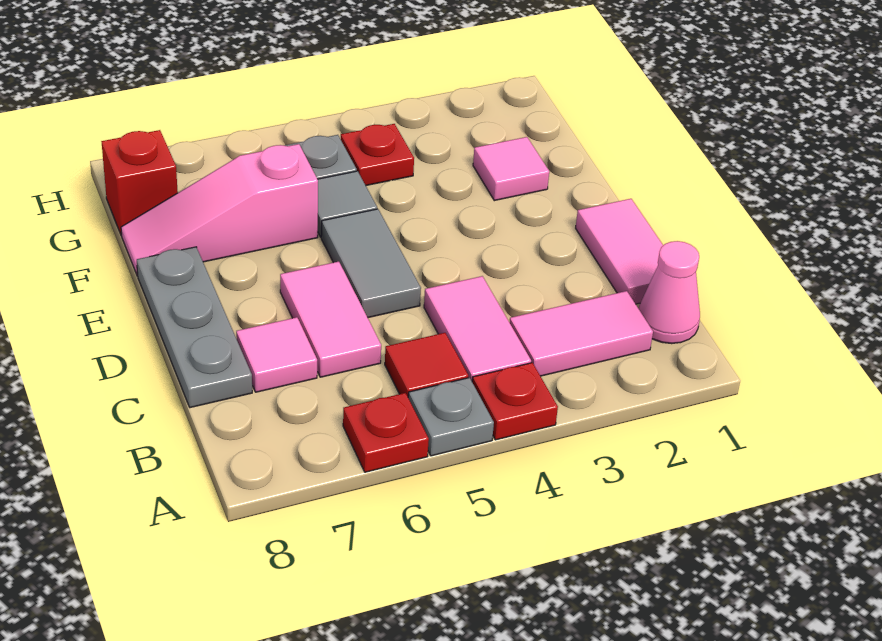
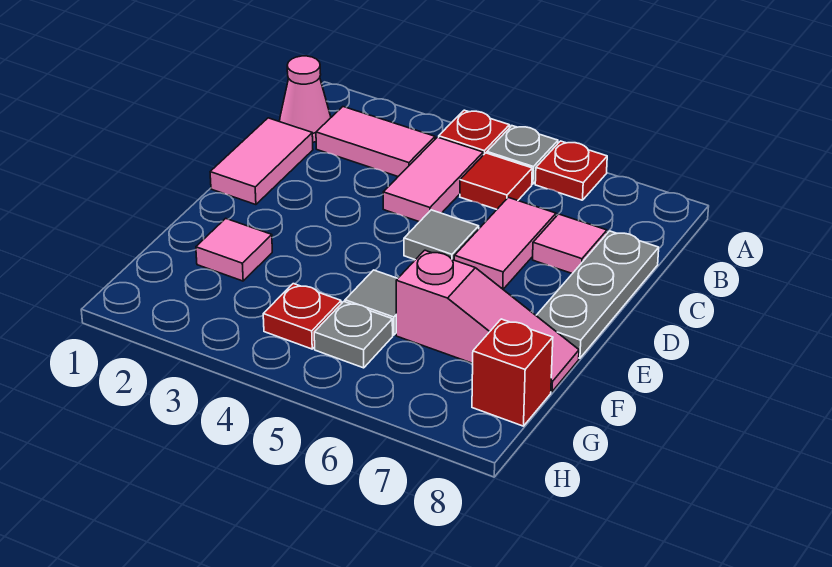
grey tile D5:E5 level 1 -> grey tile D5 level 1

